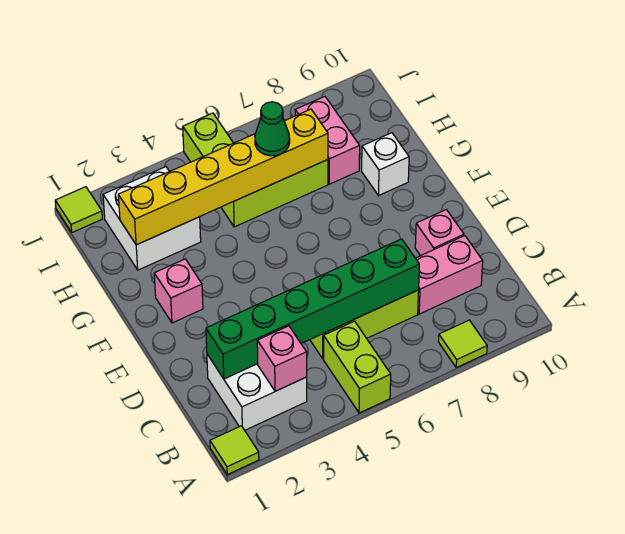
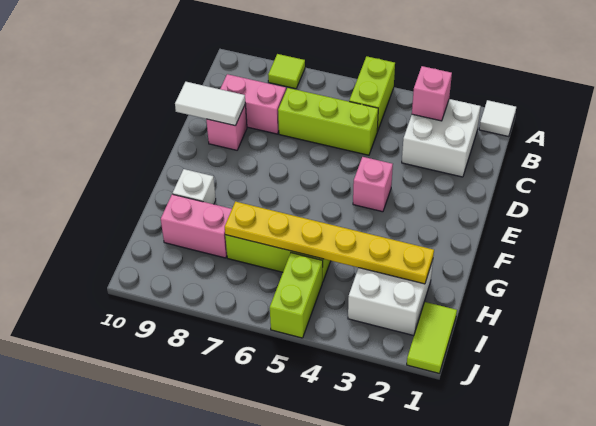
lime tile A1 level 1 -> white tile A1 level 1
green brick C2:C7 level 2 -> none
none -> white tile D9:D10 level 2
pink brick F2 level 1 -> pink brick E4 level 1
yellow brick H2:H7 level 2 -> yellow plate H2:H7 level 2
green cone H6 level 3 -> none
pink brick H8:I8 level 1 -> pink brick H8:H9 level 1
lime tile J1 level 1 -> lime tile I1:J1 level 1

